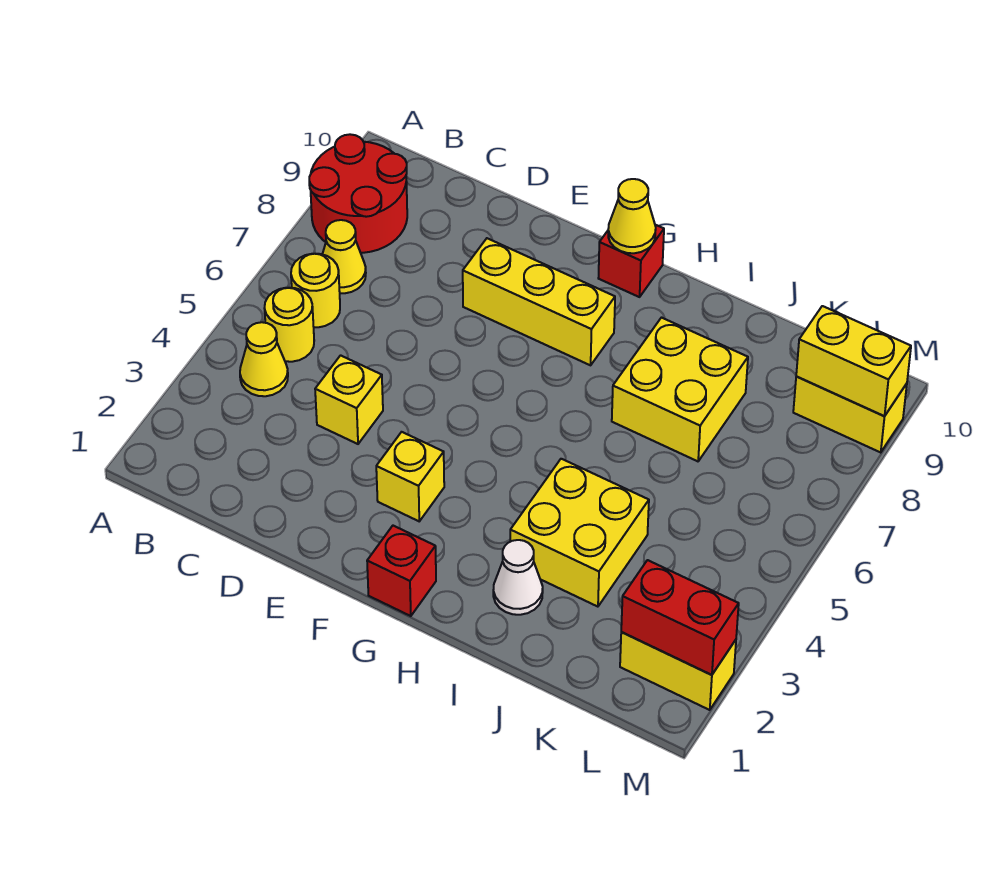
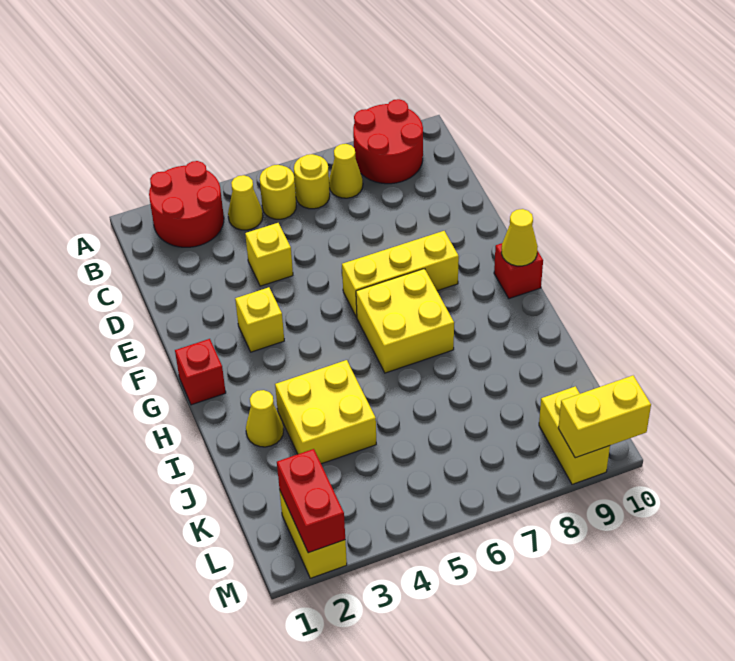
none -> red round brick A2:B3 level 1
yellow brick E8:G8 level 1 -> yellow brick F6:F8 level 1
white cone I2 level 1 -> yellow cone I2 level 1
yellow brick I7:J8 level 1 -> yellow brick G6:H7 level 1
yellow brick L9:M9 level 2 -> yellow brick M9:M10 level 2

